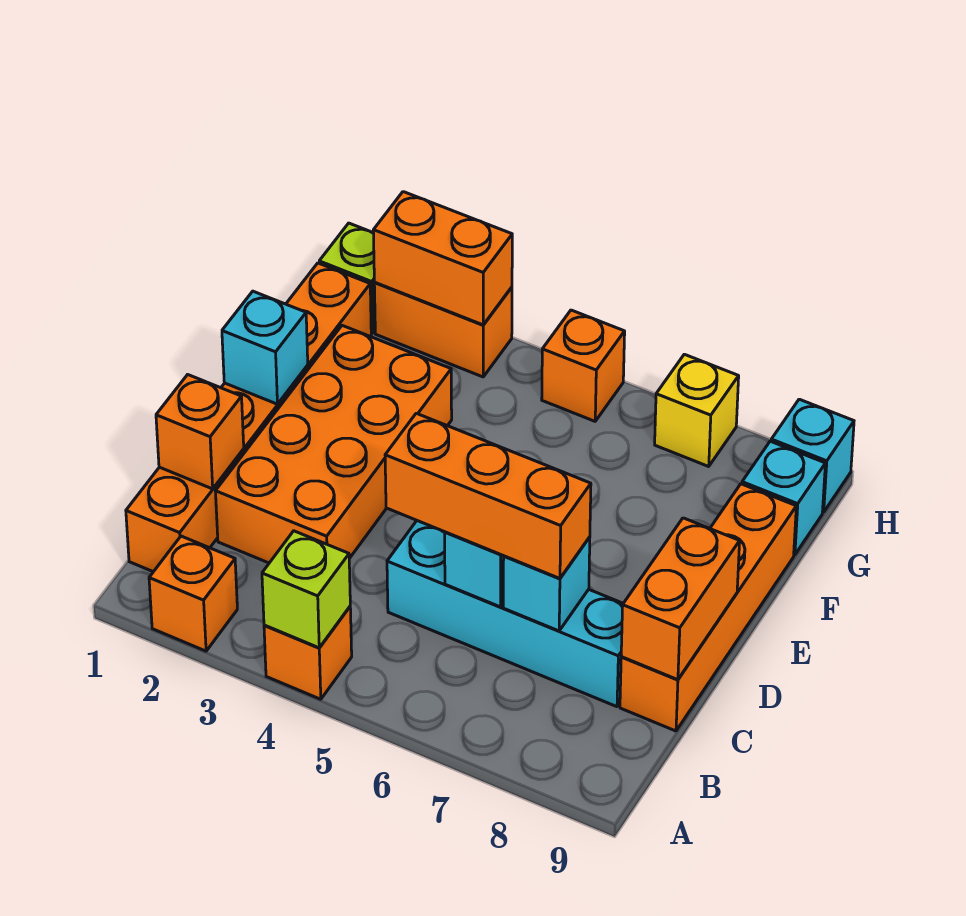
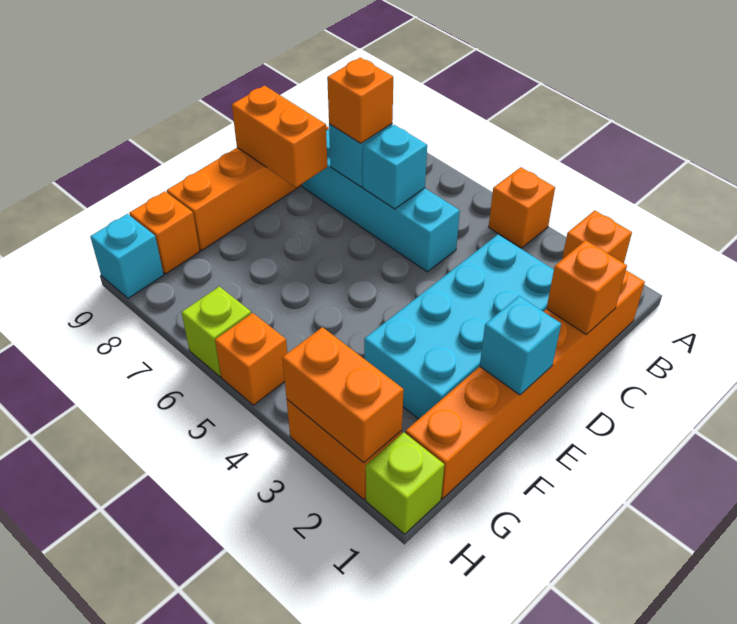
lime brick A4 level 2 -> lime brick H6 level 1
orange brick C2:F3 level 1 -> cyan brick C2:F3 level 1
orange brick C5:C7 level 3 -> orange brick C7 level 3
orange brick C9:D9 level 2 -> orange brick D8:D9 level 2
cyan brick G9 level 1 -> orange brick G9 level 1
yellow brick H7 level 1 -> none

